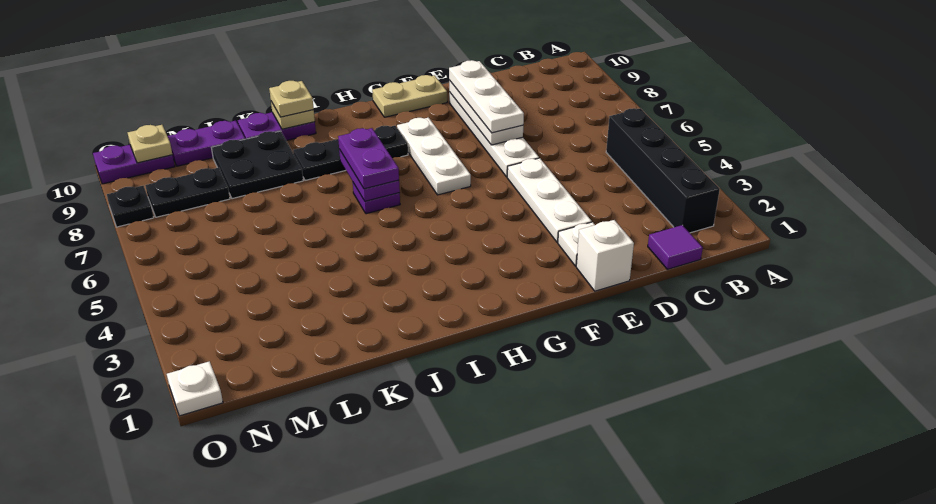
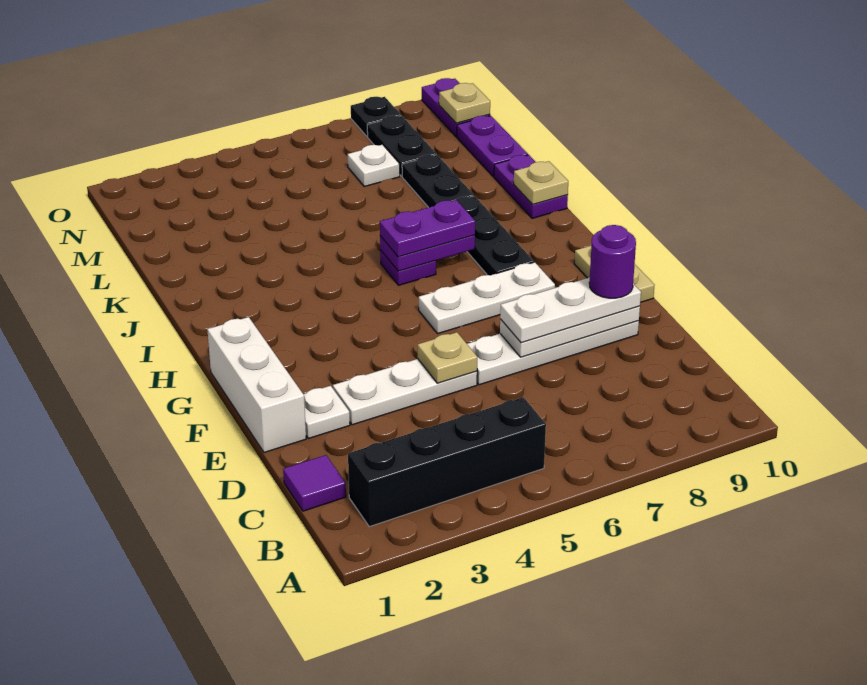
white brick E1 level 1 -> white brick E1:G1 level 1
none -> purple round brick E9 level 4
tan plate J10 level 3 -> tan plate E5 level 2
black plate K8:L9 level 1 -> black plate K8:L8 level 1
white plate O1 level 1 -> white plate M7 level 1

